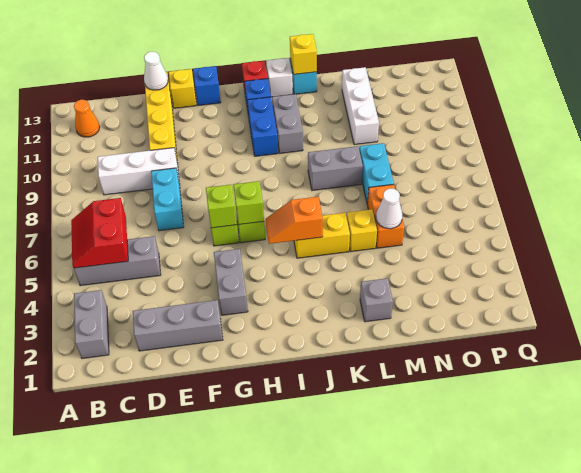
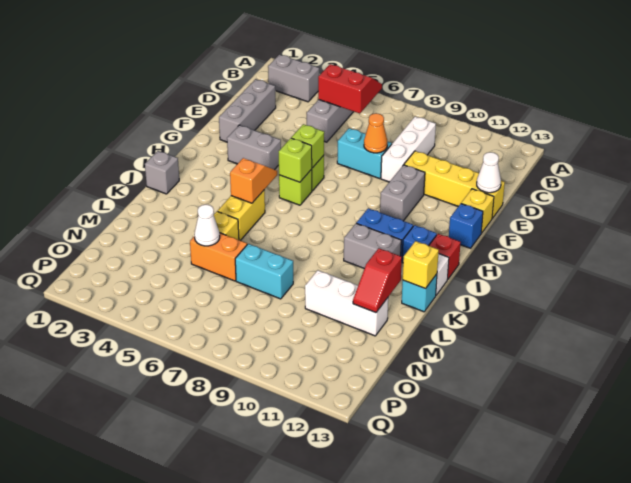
orange cone B12 level 1 -> orange cone E8 level 2
grey brick K8:L8 level 1 -> grey brick F10:G10 level 1
grey brick L2 level 1 -> grey brick J1 level 1
none -> red slope L12:M12 level 2 top L

